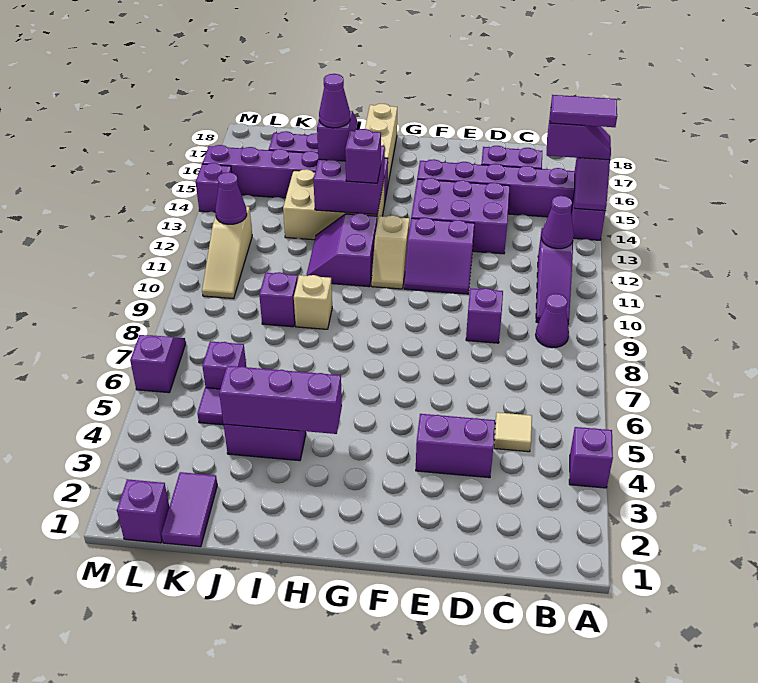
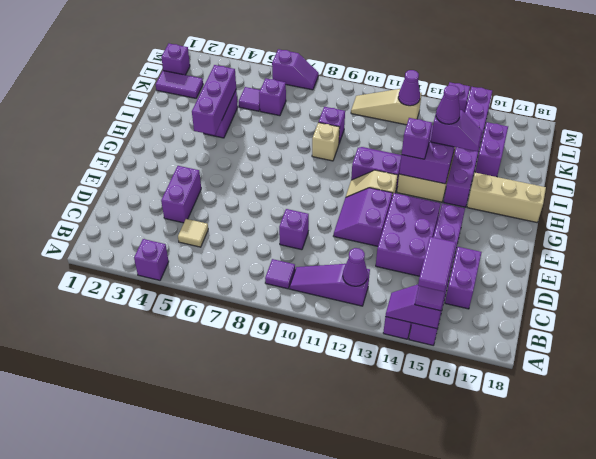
purple cone B9 level 1 -> purple tile B9 level 1

